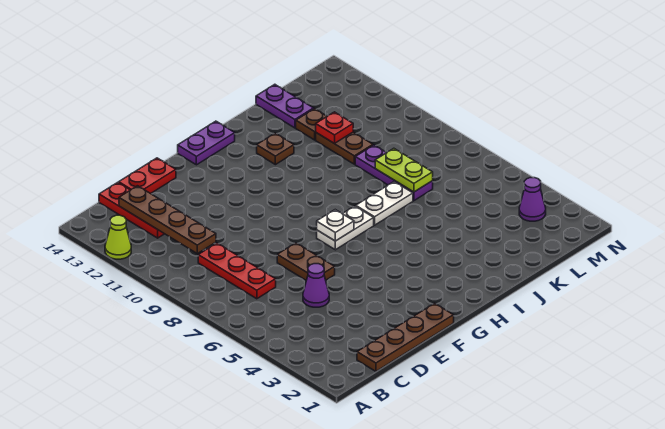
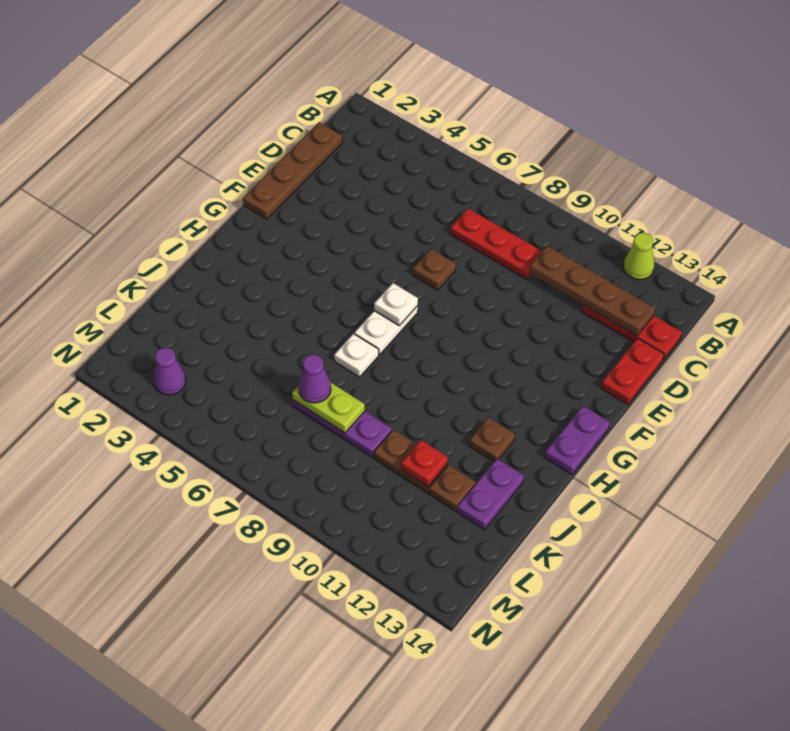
purple cone D5 level 1 -> purple cone K7 level 3
brown plate E6:E7 level 1 -> brown plate E7 level 1
white plate I7:J7 level 1 -> white plate I7 level 1
purple plate K13:K14 level 1 -> purple plate J13:K13 level 1

